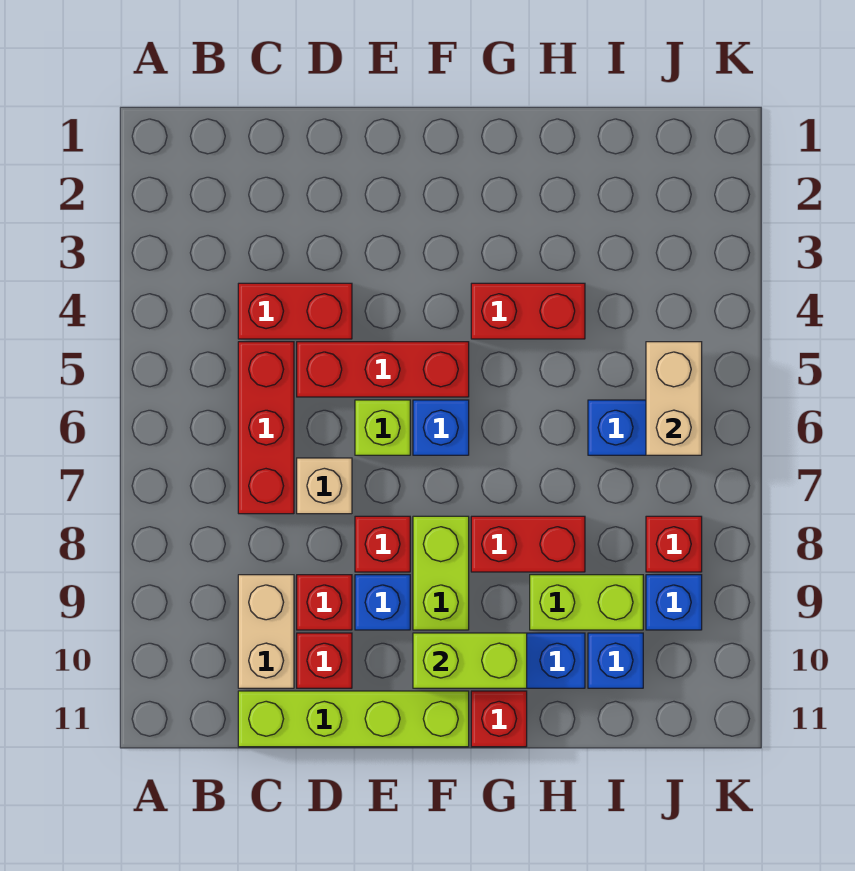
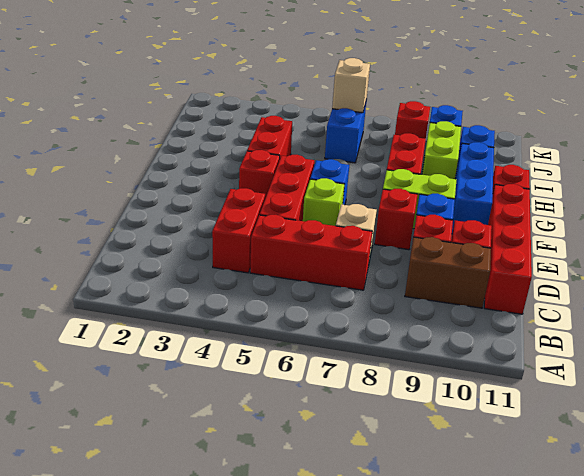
tan brick C9:C10 level 1 -> brown brick C9:C10 level 1
lime brick C11:F11 level 1 -> red brick C11:F11 level 1
none -> red brick F4 level 1
lime brick F10:G10 level 2 -> none
tan brick J5:J6 level 2 -> tan brick J6 level 2

